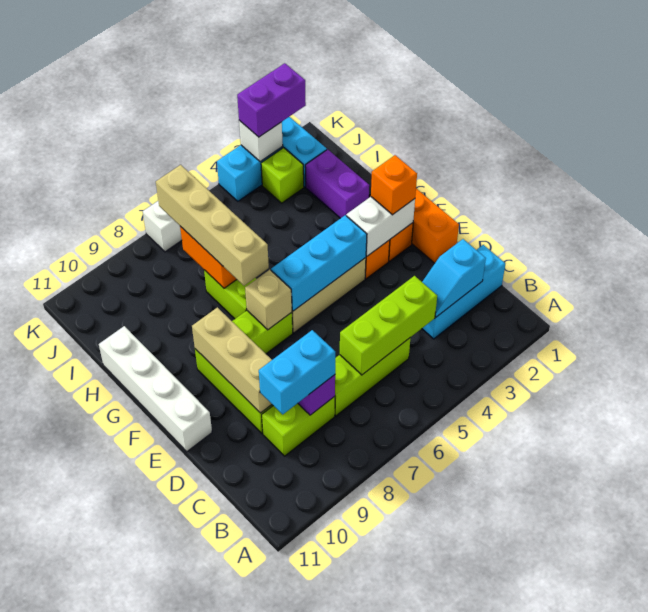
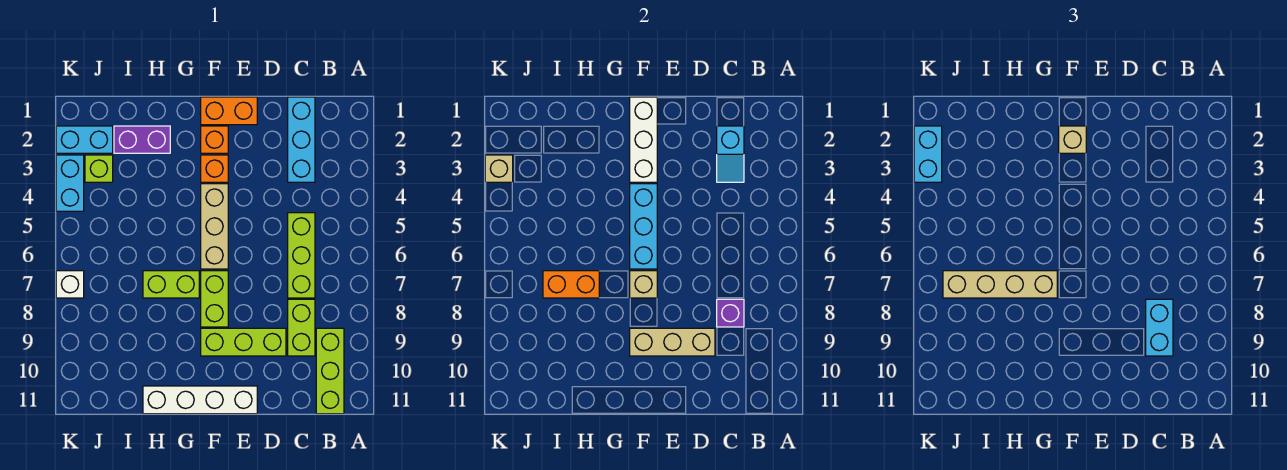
lime brick C4:C6 level 2 -> lime brick B9:B11 level 1
white brick F2:F3 level 2 -> white brick F1:F3 level 2
orange brick F2 level 3 -> tan brick F2 level 3
purple brick K2:K3 level 3 -> cyan brick K2:K3 level 3
white brick K3 level 2 -> tan brick K3 level 2

